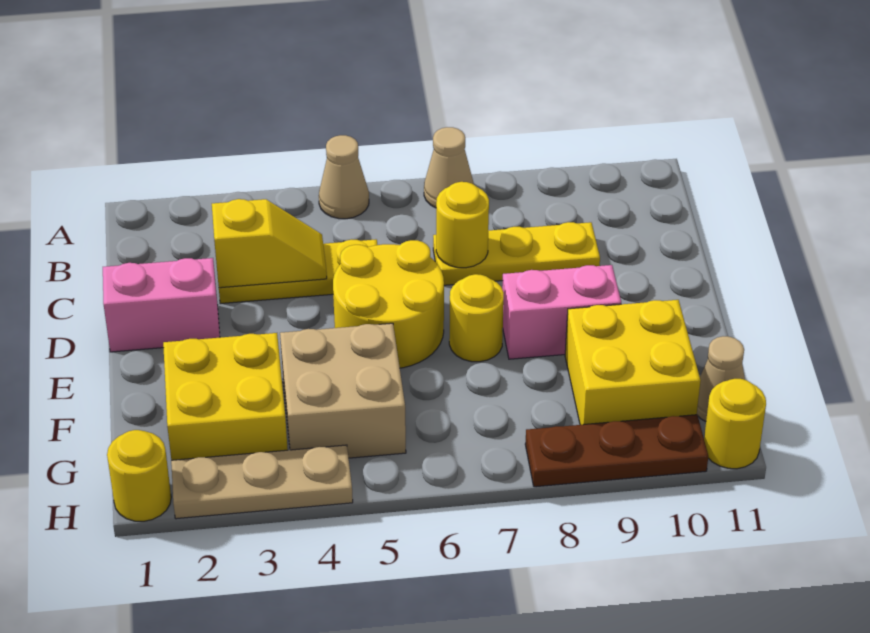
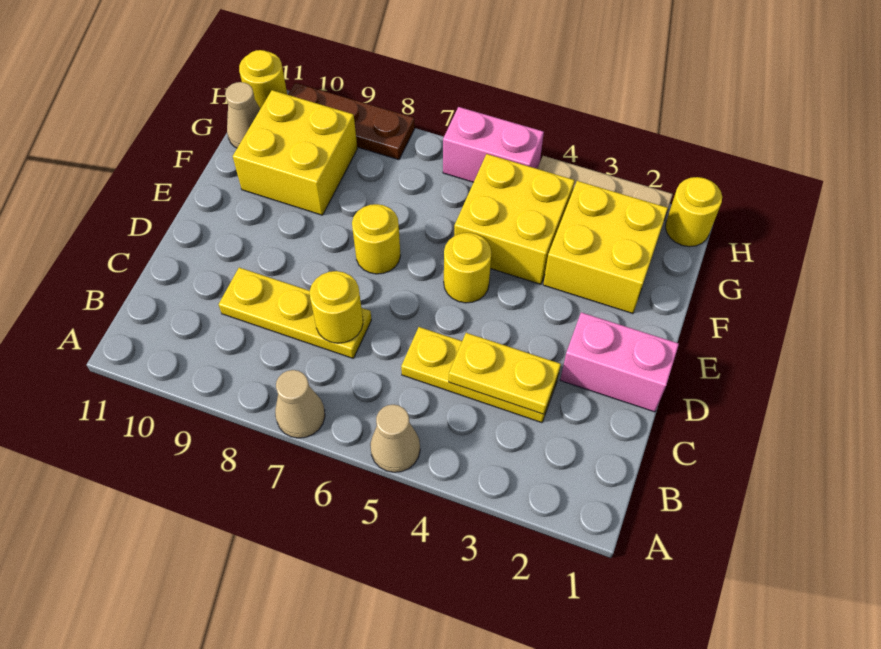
yellow slope C3:C4 level 2 top 3 -> yellow plate C3:C4 level 2
yellow round brick D5:E6 level 1 -> yellow round brick E5 level 1
pink brick E8:E9 level 1 -> pink brick H5:H6 level 1
tan brick F4:G5 level 1 -> yellow brick F4:G5 level 1

